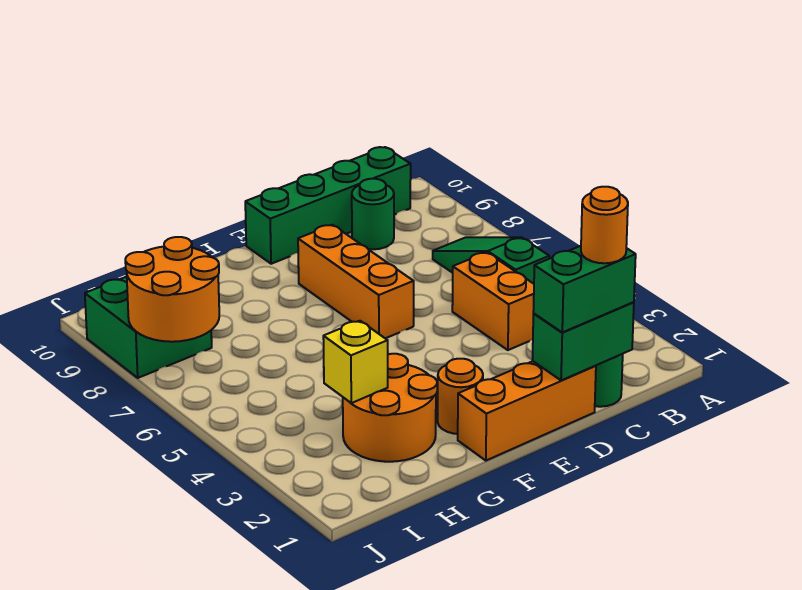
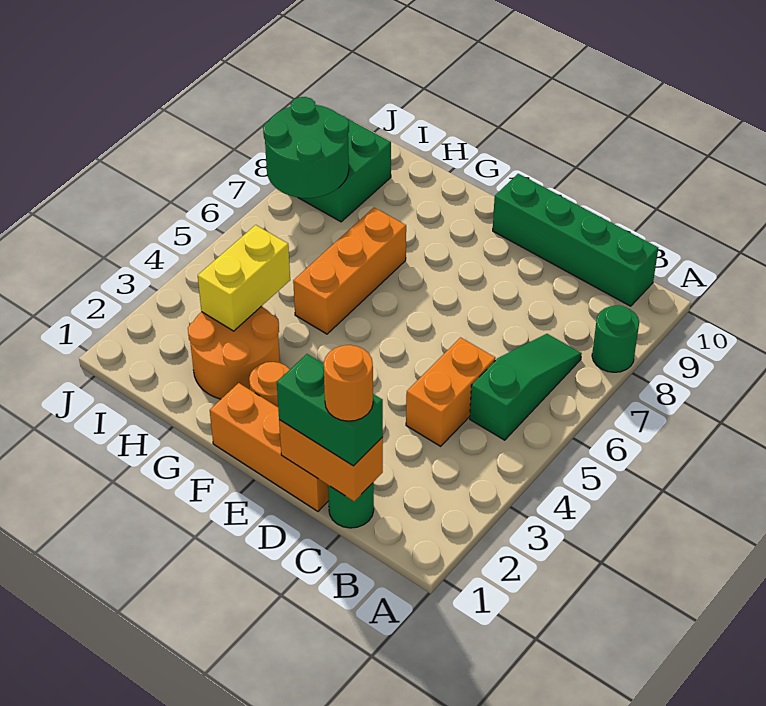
green brick C1:D1 level 2 -> orange brick C1:D1 level 2
green round brick C9 level 1 -> green round brick A8 level 1
orange brick E6:E8 level 1 -> orange brick G5:G7 level 1
yellow brick H3 level 2 -> yellow brick H3:H4 level 2
orange round brick I7:J8 level 2 -> green round brick I7:J8 level 2

